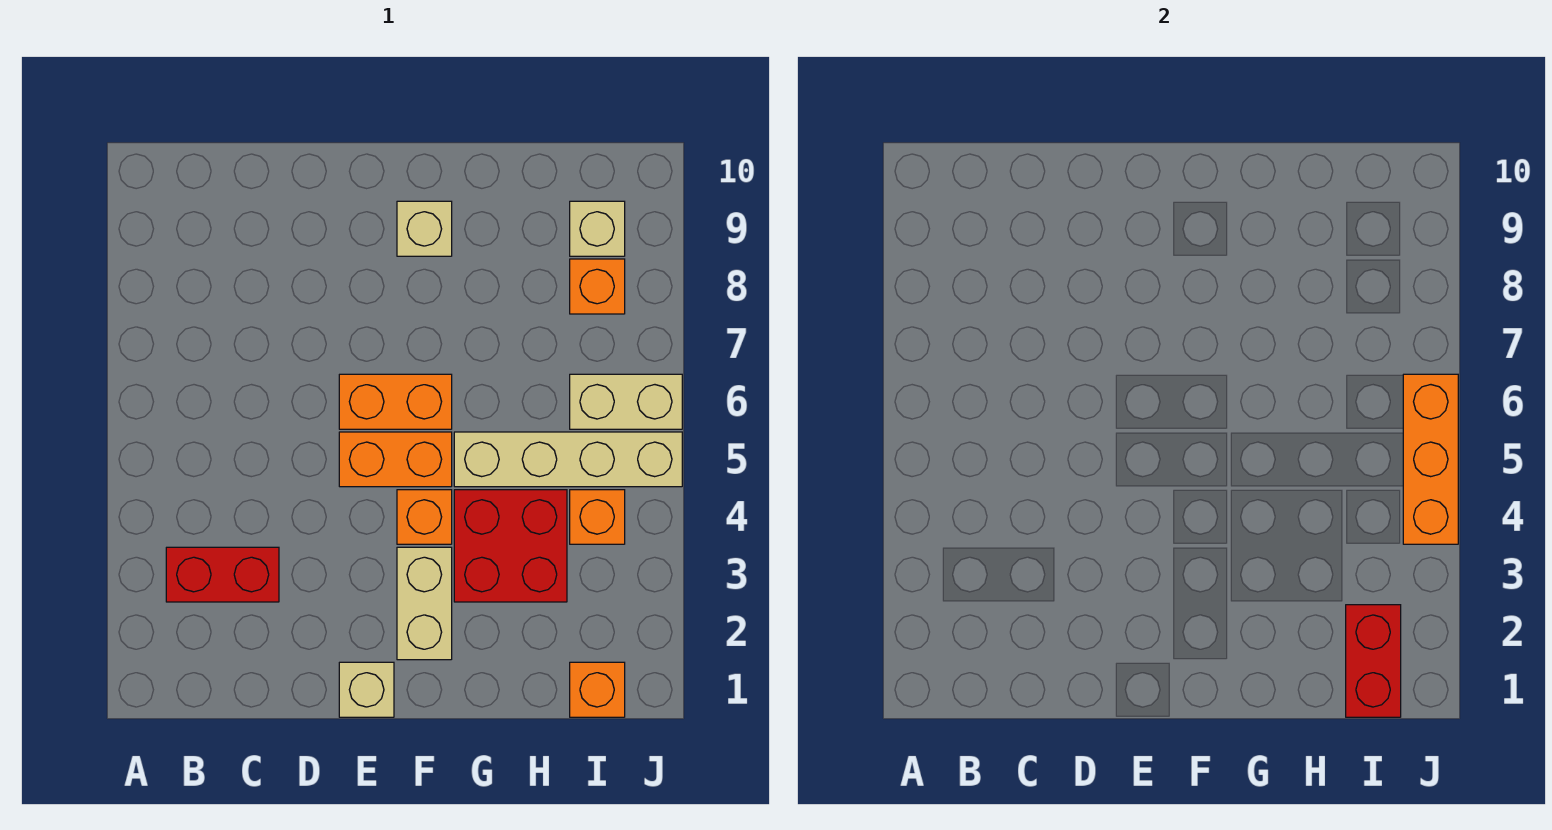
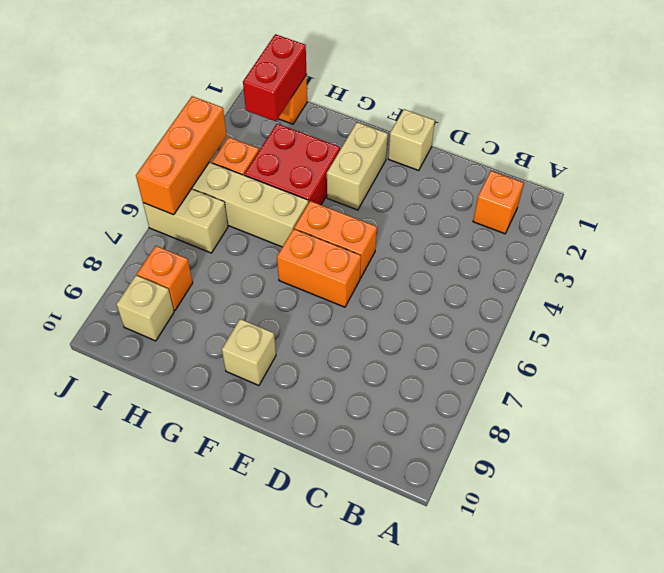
red brick B3:C3 level 1 -> none
orange brick F4 level 1 -> orange brick B2 level 1

